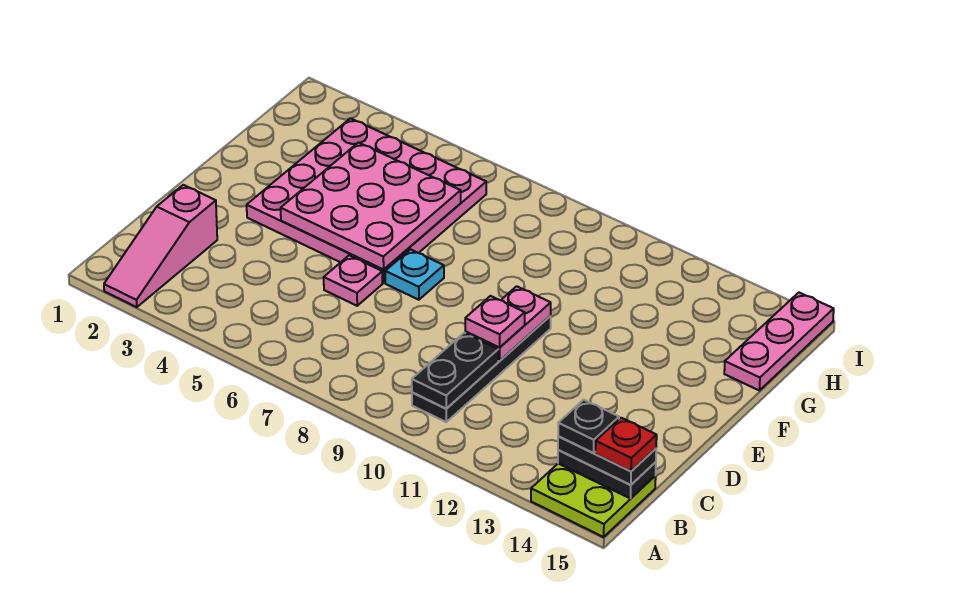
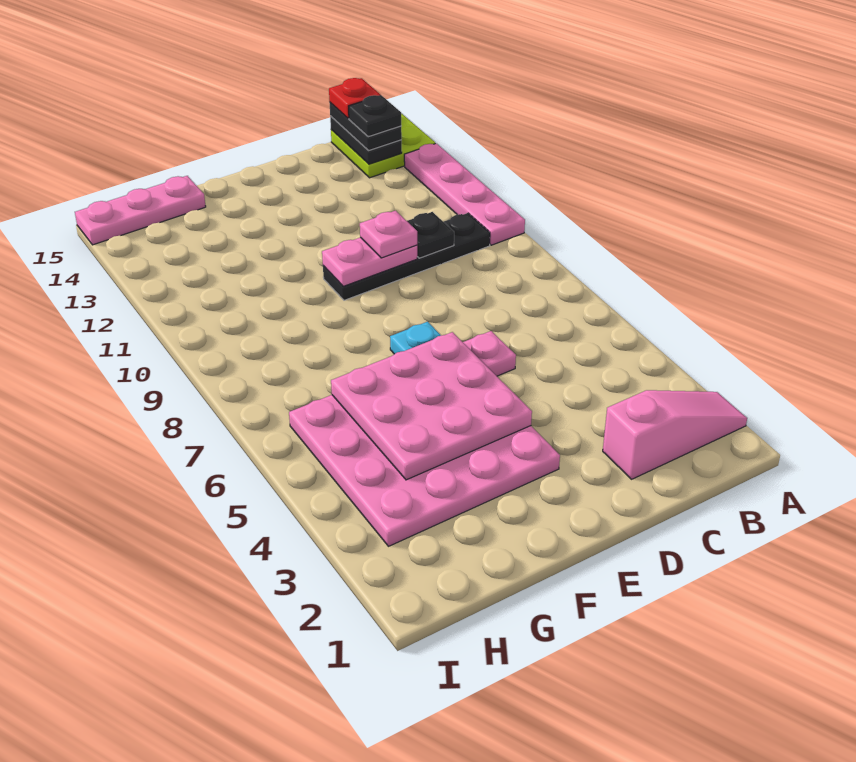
none -> pink plate A10:A13 level 1
black plate B10:C10 level 2 -> black plate C10 level 2

